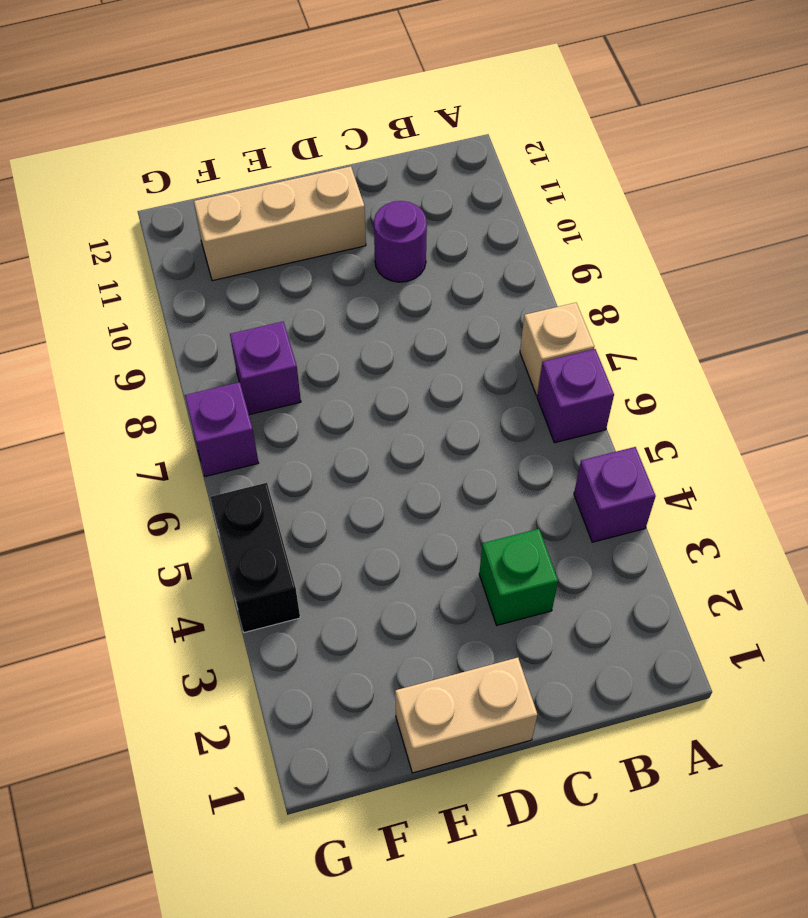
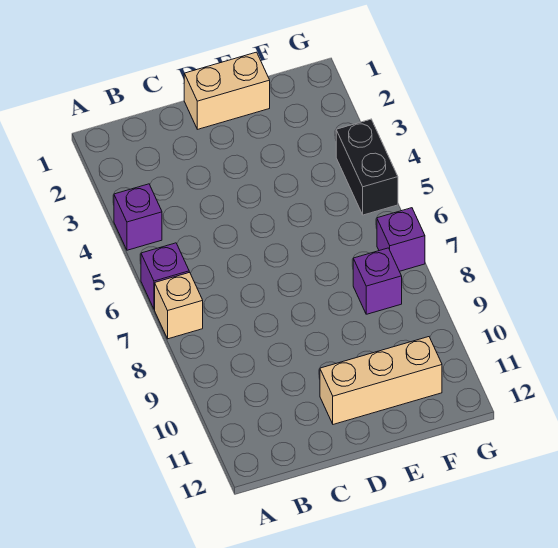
green brick C3 level 1 -> none
purple round brick C10 level 1 -> none

